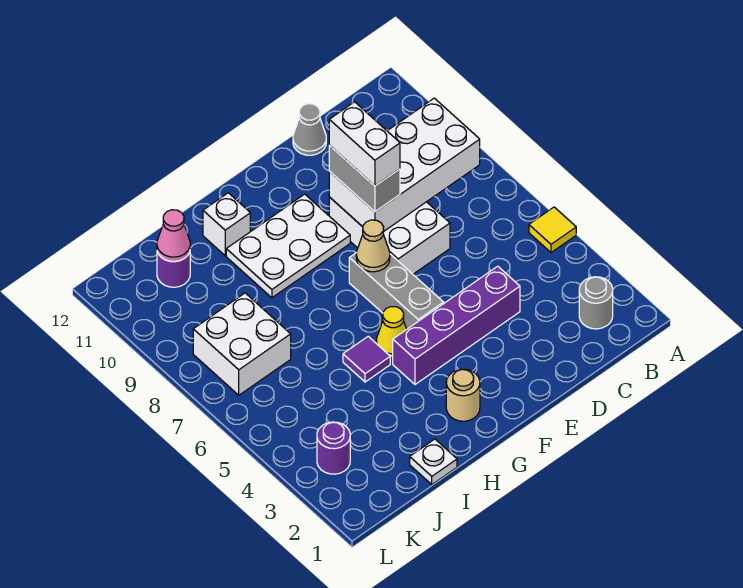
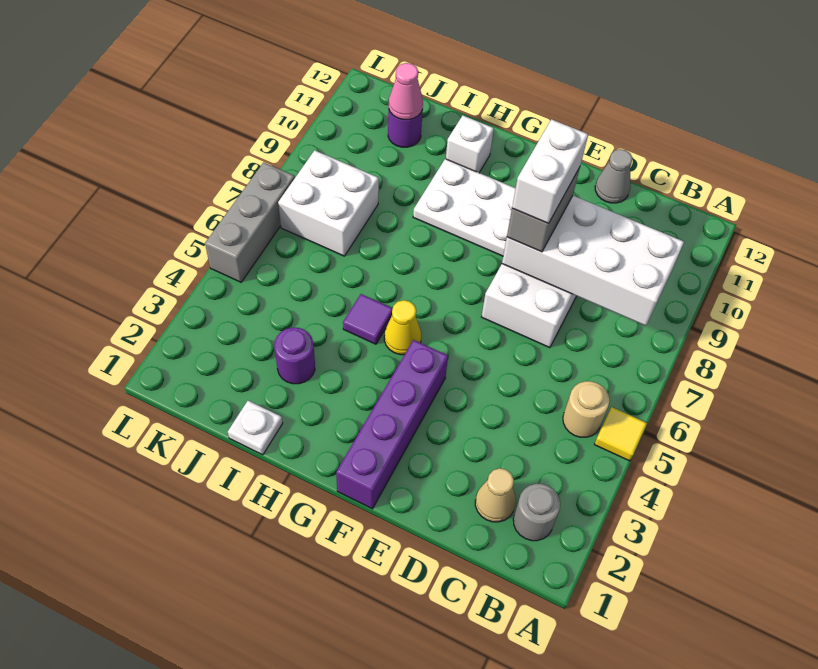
purple brick D4:G4 level 1 -> purple brick F1:F4 level 1
grey brick F5:F7 level 1 -> grey brick L5:L7 level 1
tan cone F7 level 2 -> tan cone C2 level 1
tan round brick G2 level 1 -> tan round brick B5 level 1
purple round brick K3 level 1 -> purple round brick I3 level 1

